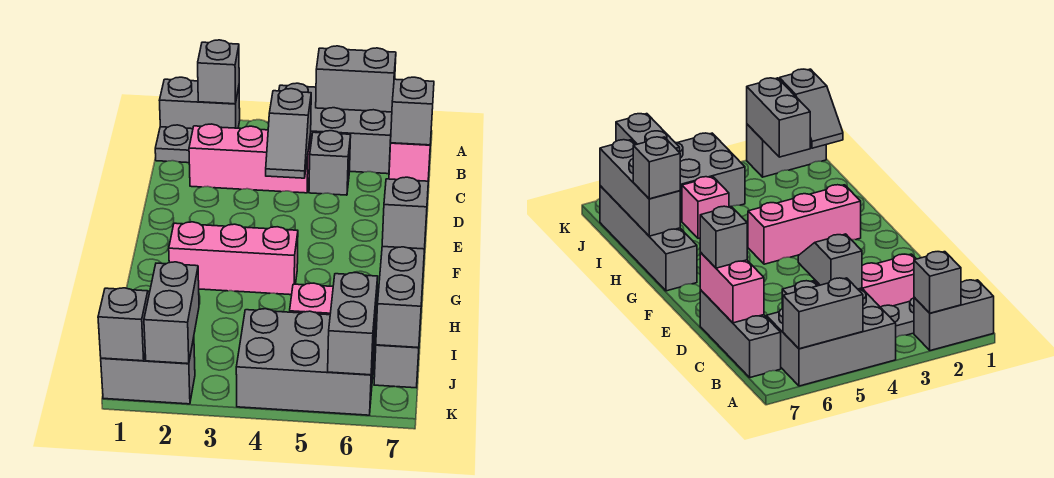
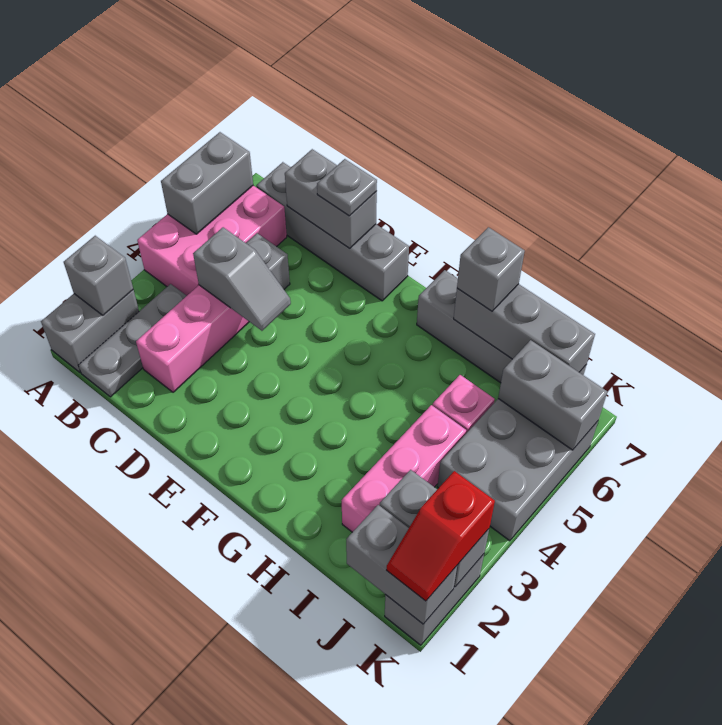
grey brick A4:B6 level 1 -> pink brick A4:B6 level 1
grey brick B7:D7 level 1 -> grey brick B7:E7 level 1
pink brick C7:D7 level 2 -> grey brick C7:D7 level 2
grey brick D7 level 3 -> grey plate D7 level 3
pink brick G2:G4 level 1 -> pink brick I2:I4 level 1
grey slope J1:K1 level 2 top K -> grey brick J1:K1 level 2
none -> red slope K1:K2 level 3 top 2

